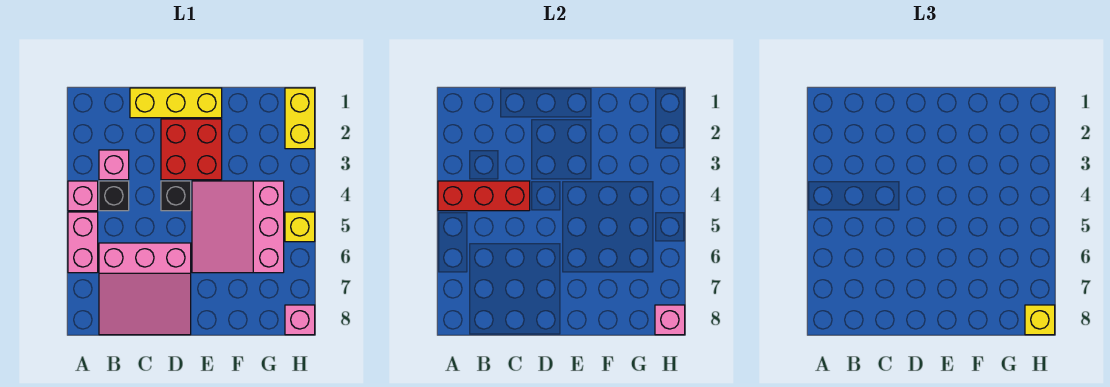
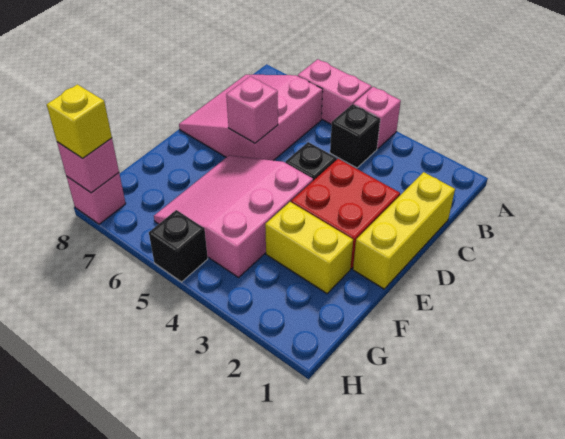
red brick A4:C4 level 2 -> none
pink brick B3 level 1 -> pink brick D6 level 2
pink slope E4:G6 level 1 top G -> pink slope E4:G6 level 1 top 4
yellow brick H1:H2 level 1 -> yellow brick F2:F3 level 1
yellow brick H5 level 1 -> black brick H5 level 1

